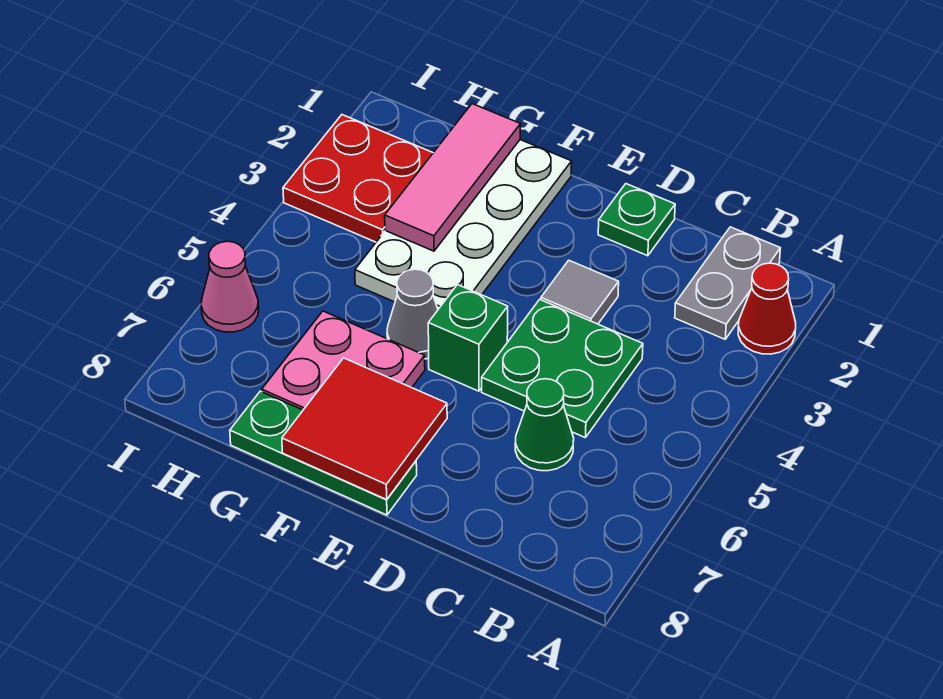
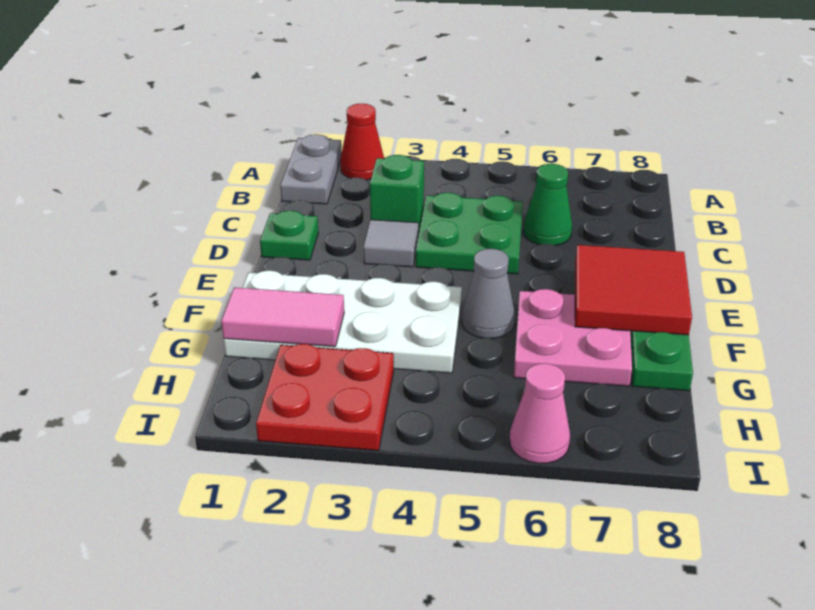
grey plate B1:B2 level 1 -> grey plate A1:B1 level 1
green brick E5 level 1 -> green brick C3 level 1
pink tile G1:G3 level 2 -> pink tile G1:G2 level 2

